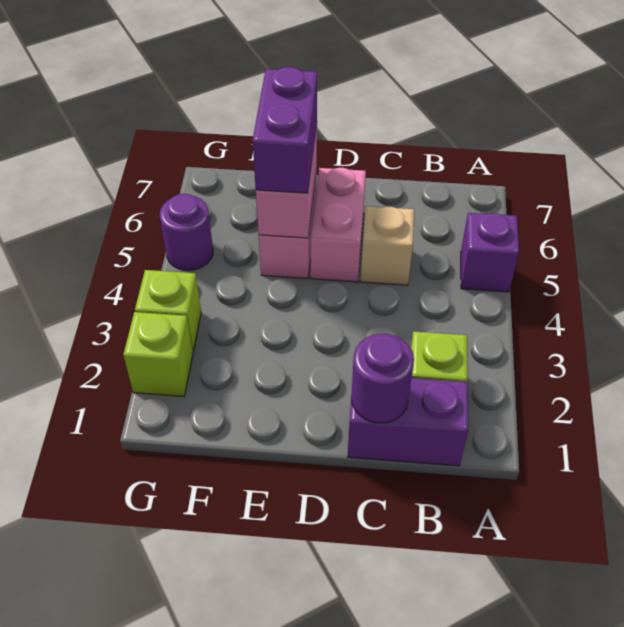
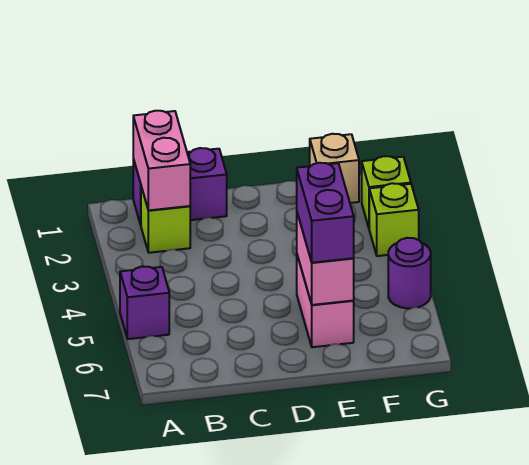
purple round brick C1 level 2 -> none
tan brick C5 level 1 -> tan brick F1 level 1
pink brick D5:D6 level 1 -> pink brick B1:B2 level 2

